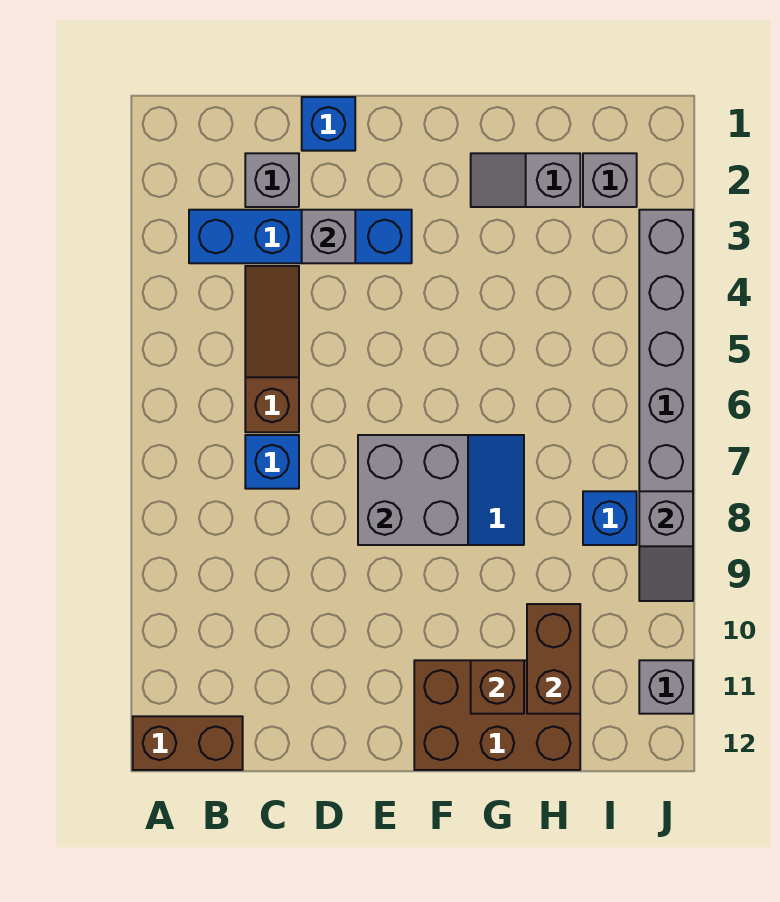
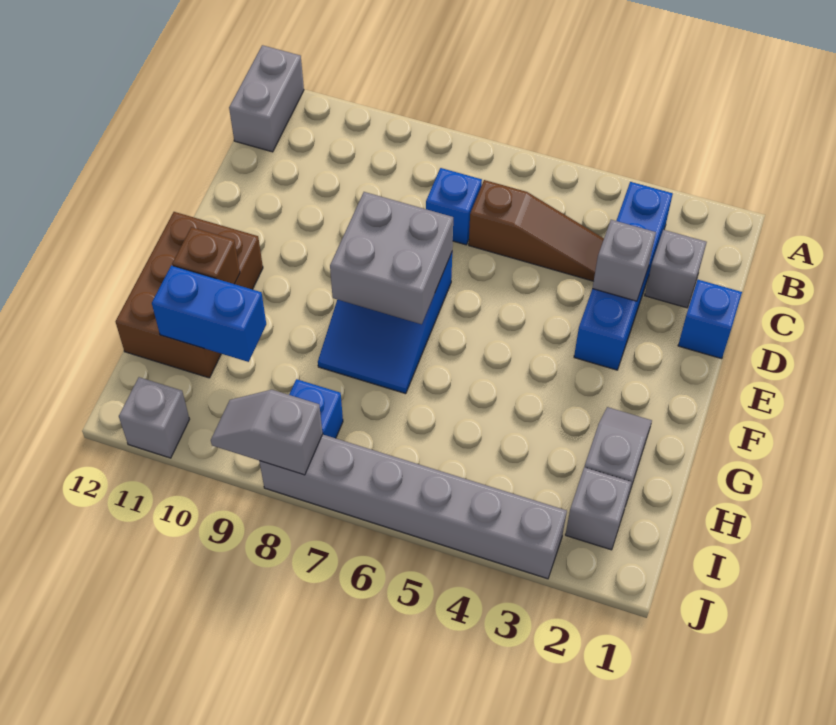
brown brick A12:B12 level 1 -> grey brick A12:B12 level 1
brown brick H10:H11 level 2 -> blue brick H10:H11 level 2

